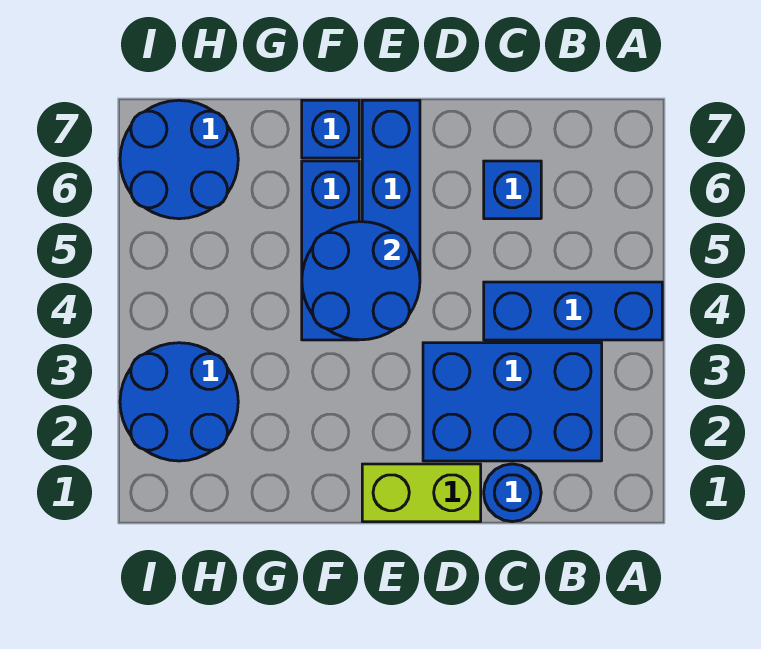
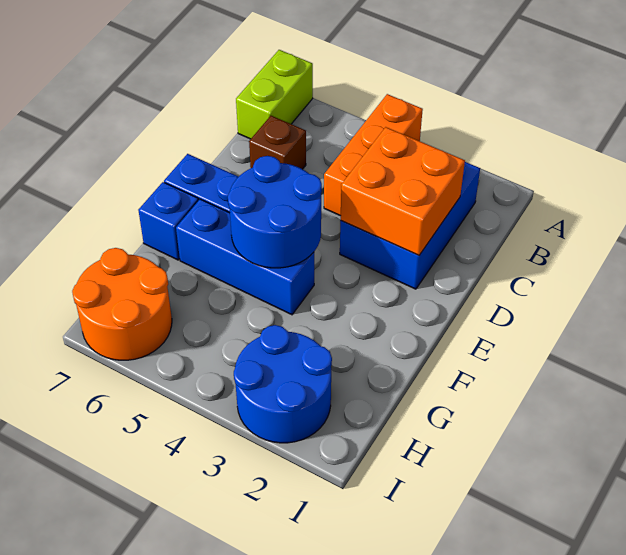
blue brick A4:C4 level 1 -> orange brick A4:C4 level 1
blue round brick C1 level 1 -> none
none -> orange brick C2:D3 level 2
blue brick C6 level 1 -> brown brick C6 level 1
lime brick D1:E1 level 1 -> lime brick A7:B7 level 1
blue round brick H6:I7 level 1 -> orange round brick H6:I7 level 1

